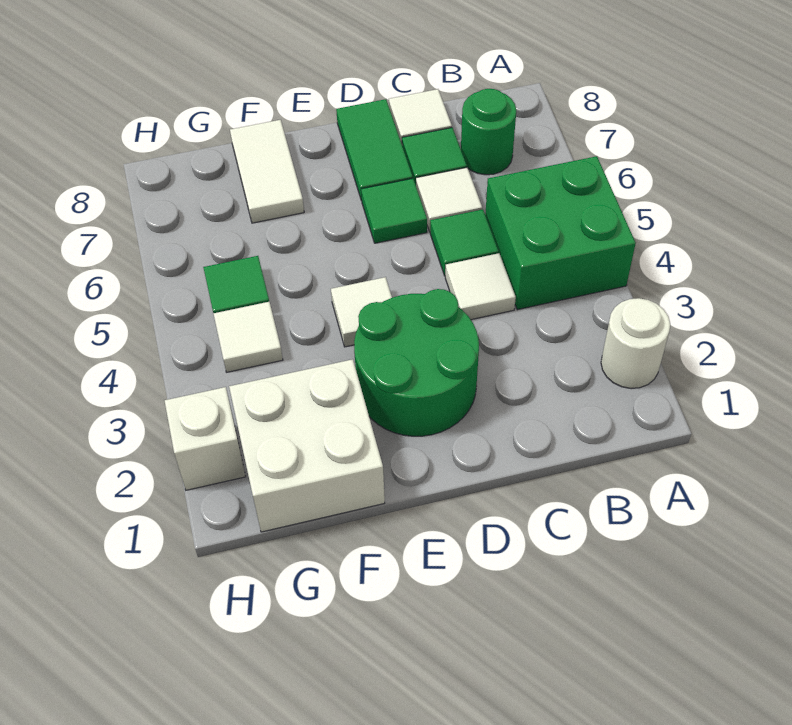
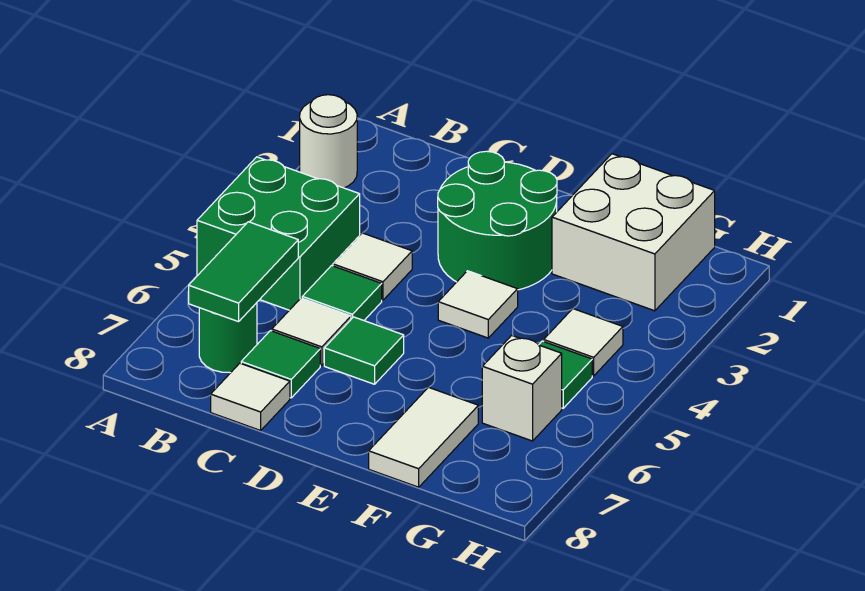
green tile D7:D8 level 1 -> green tile B6:B7 level 2
white brick H2 level 1 -> white brick G6 level 1

